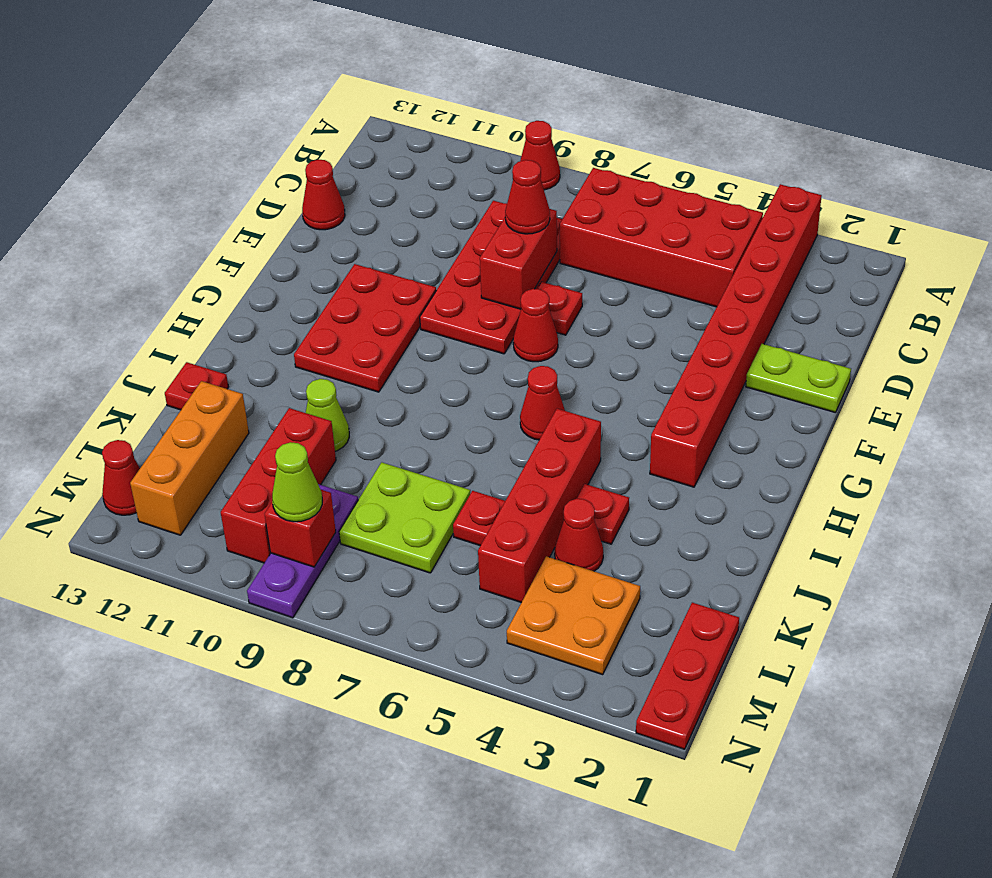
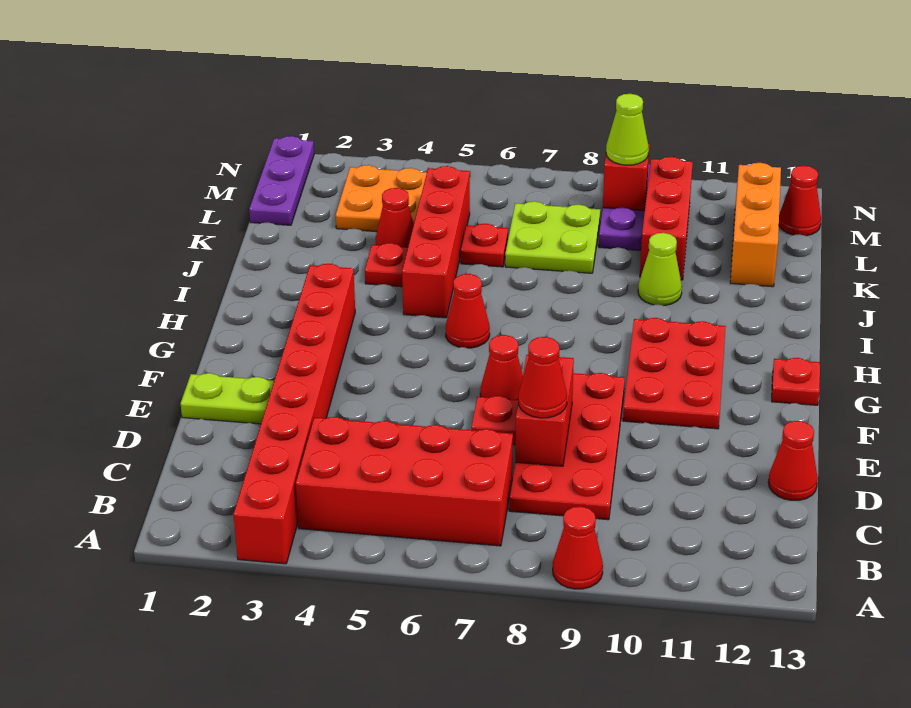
red plate J13 level 1 -> red plate G13 level 1
red plate L1:N1 level 1 -> purple plate L1:N1 level 1

